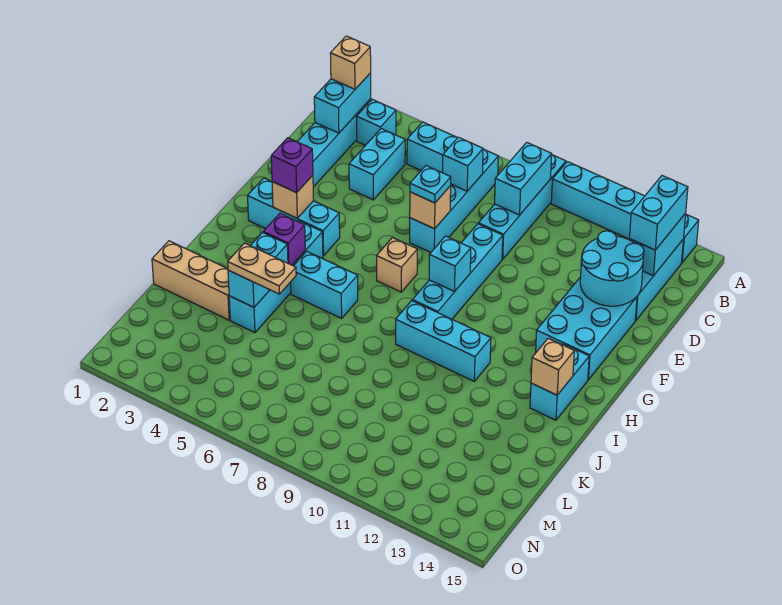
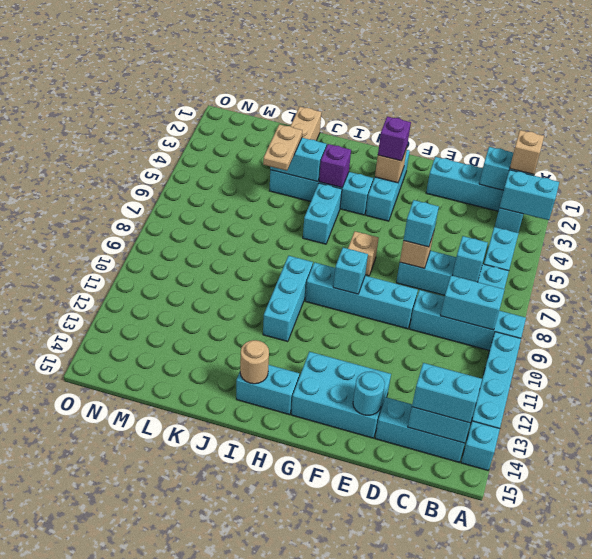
cyan brick C4:D4 level 1 -> cyan brick A3:B3 level 2
cyan round brick D13:E14 level 2 -> cyan round brick E14 level 2
cyan plate E7 level 3 -> cyan brick E7 level 3
tan brick I14 level 2 -> tan round brick I14 level 2

